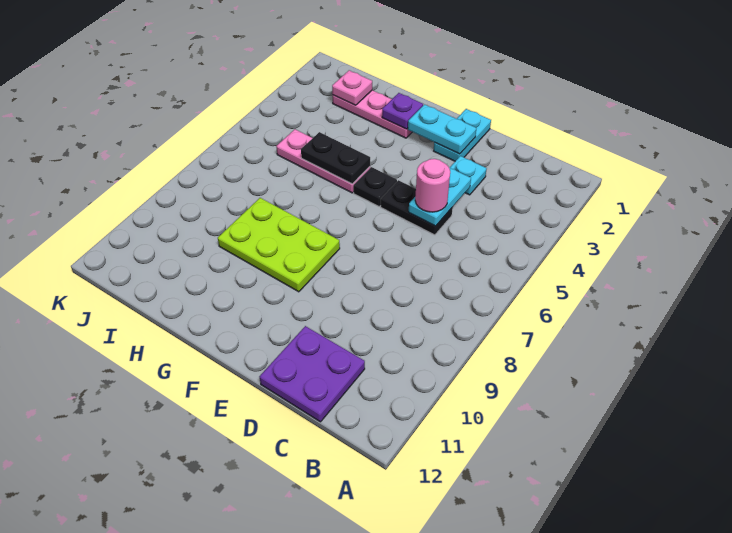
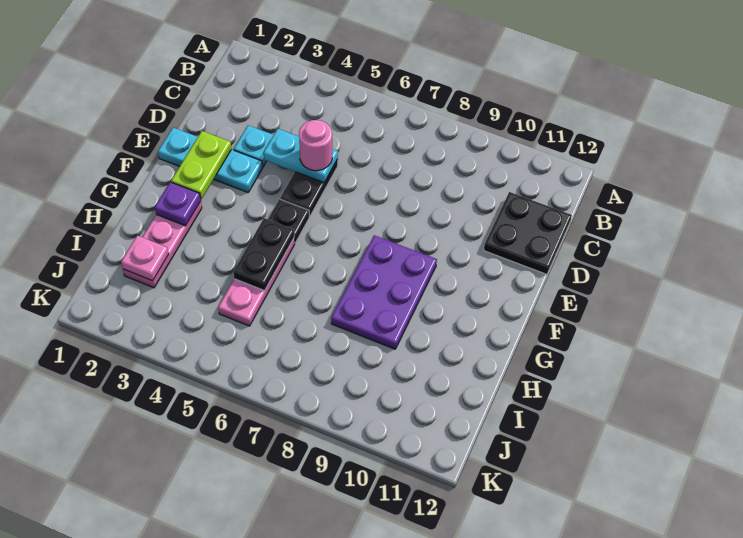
purple plate C11:D12 level 1 -> black plate C11:D12 level 1
cyan plate E1:E2 level 1 -> cyan plate E1:E3 level 1
cyan plate E2:F2 level 2 -> lime plate E2:F2 level 2
lime plate F8:H9 level 1 -> purple plate F8:H9 level 1

